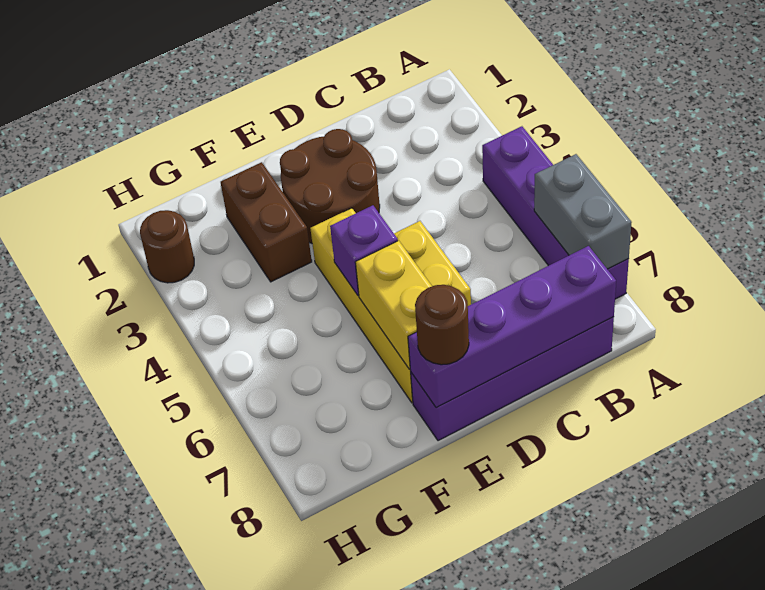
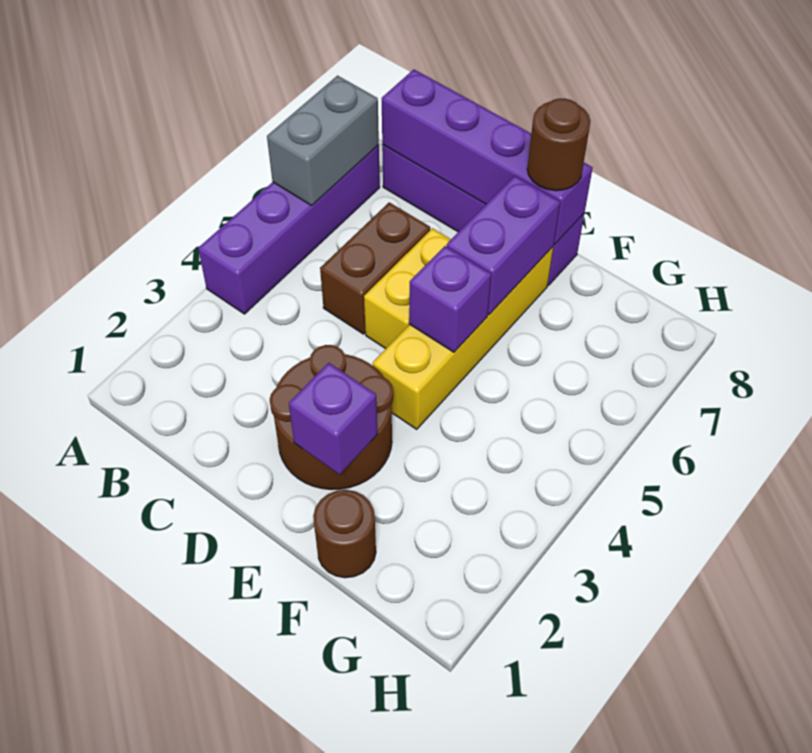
none -> purple brick E2 level 2
yellow brick E6:E7 level 2 -> purple brick E6:E7 level 2
brown brick F2:F3 level 1 -> brown brick C5:C6 level 1
brown round brick H2 level 1 -> brown round brick F1 level 1

